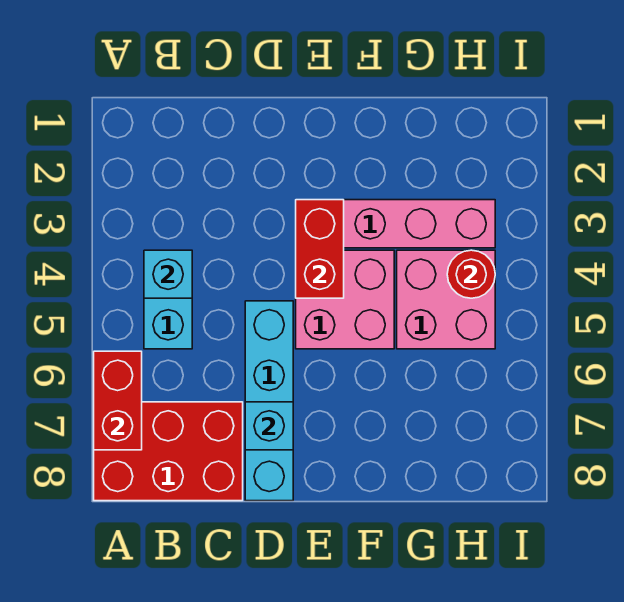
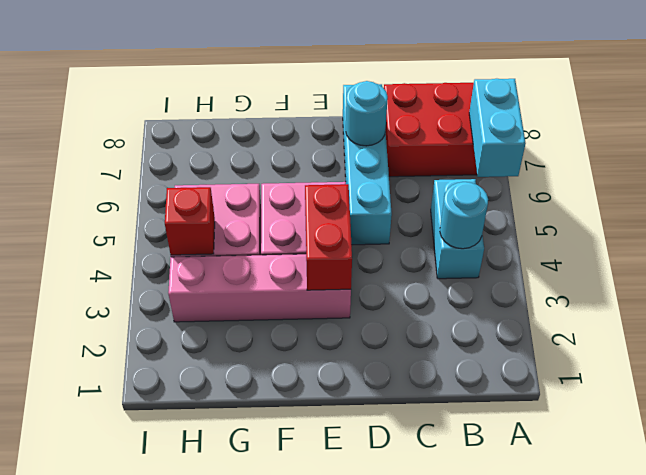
red brick A6:A7 level 2 -> cyan brick A6:A7 level 2
cyan brick B4 level 2 -> cyan round brick B4 level 2
cyan brick D7 level 2 -> cyan round brick D7 level 2
red round brick H4 level 2 -> red brick H4 level 2

